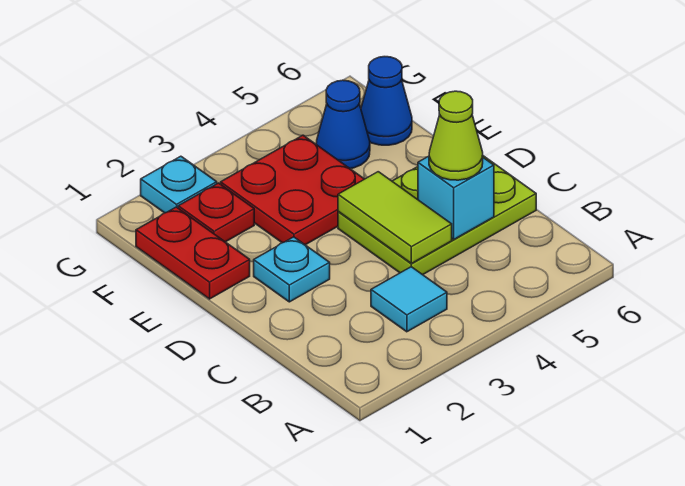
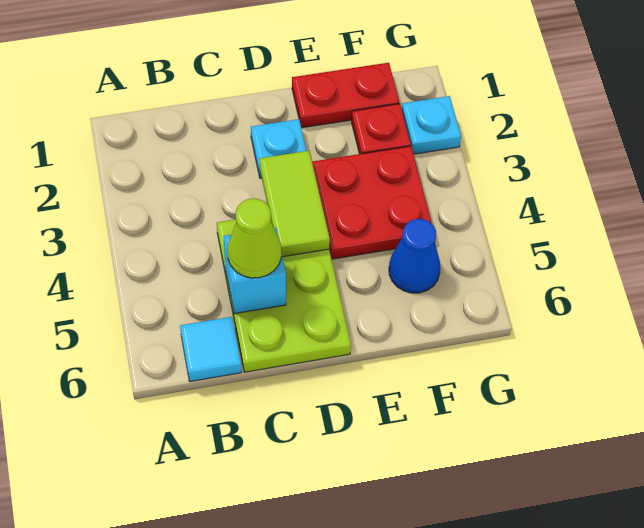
cyan tile B3 level 1 -> cyan tile B6 level 1
lime tile C4:D4 level 2 -> lime tile D3:D4 level 2
blue cone F6 level 1 -> none

